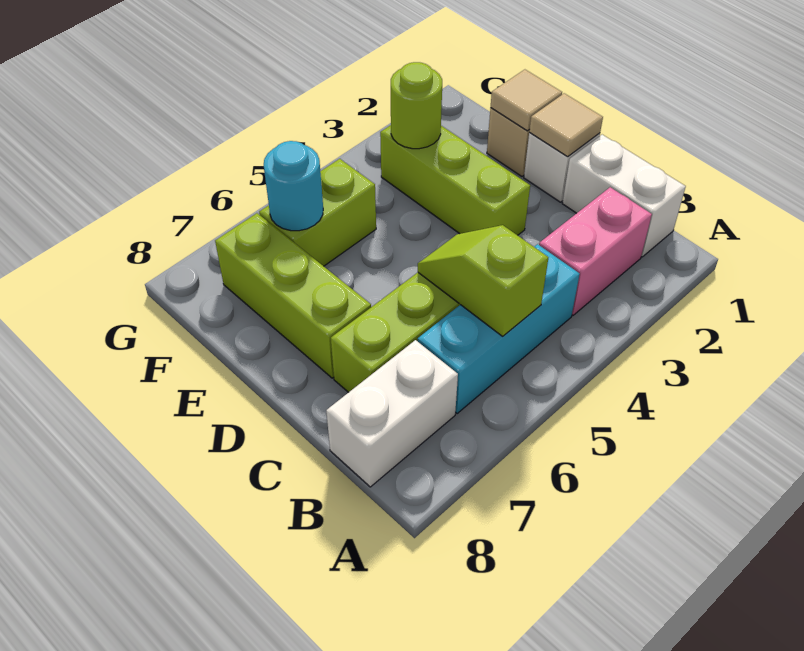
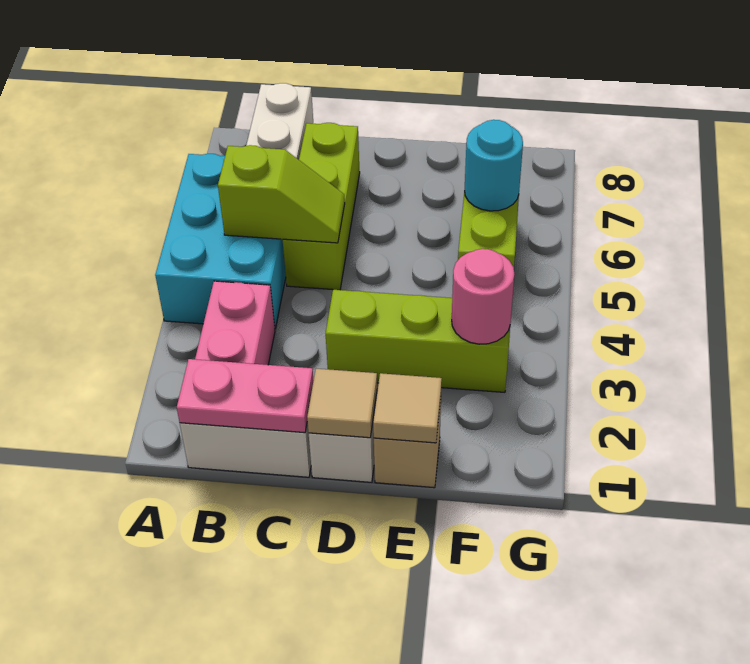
none -> pink plate B1:C1 level 2
cyan brick B4:B6 level 1 -> cyan brick A4:B6 level 1
lime brick D7:F7 level 1 -> none
lime round brick F3 level 2 -> pink round brick F3 level 2

